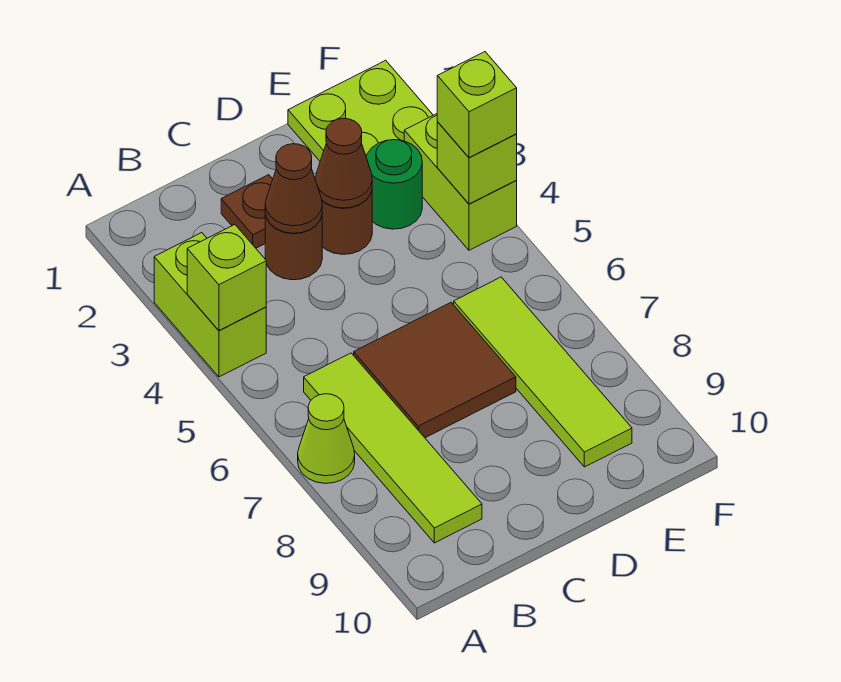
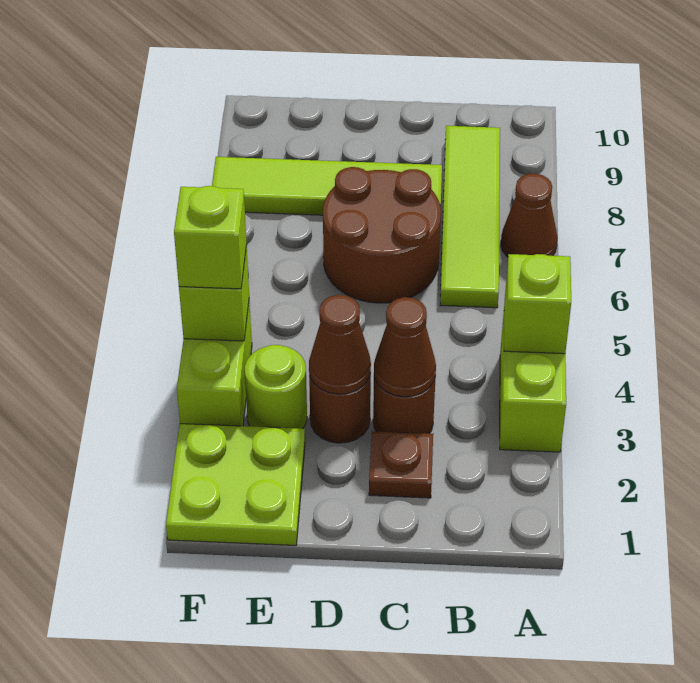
lime cone A7 level 1 -> brown cone A7 level 1
brown tile C6:D7 level 1 -> brown round brick C6:D7 level 1
green round brick E3 level 1 -> lime round brick E3 level 1
lime tile E6:E9 level 1 -> lime tile C8:F8 level 1

